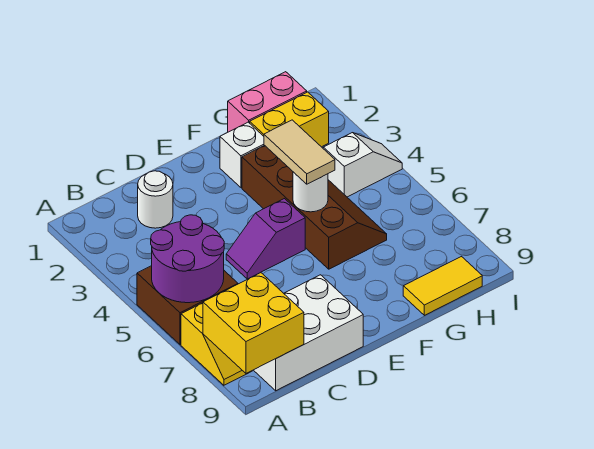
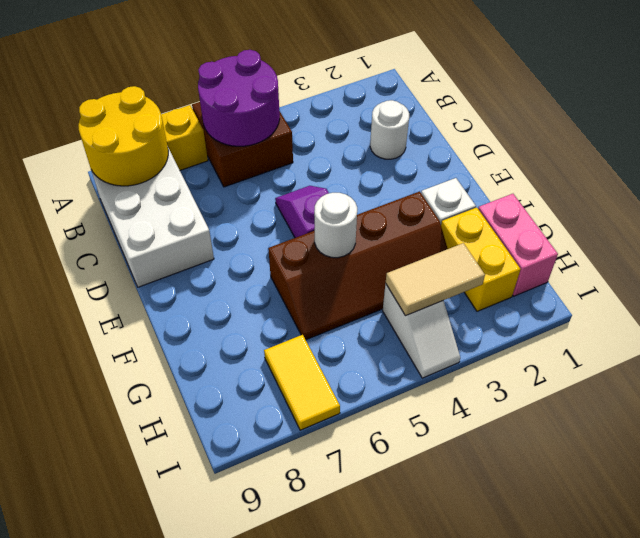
yellow brick A8:B9 level 2 -> yellow round brick A8:B9 level 2
tan tile F4:F5 level 3 -> tan tile H3:H4 level 2
yellow tile G9:H9 level 1 -> yellow tile H7:I7 level 1

